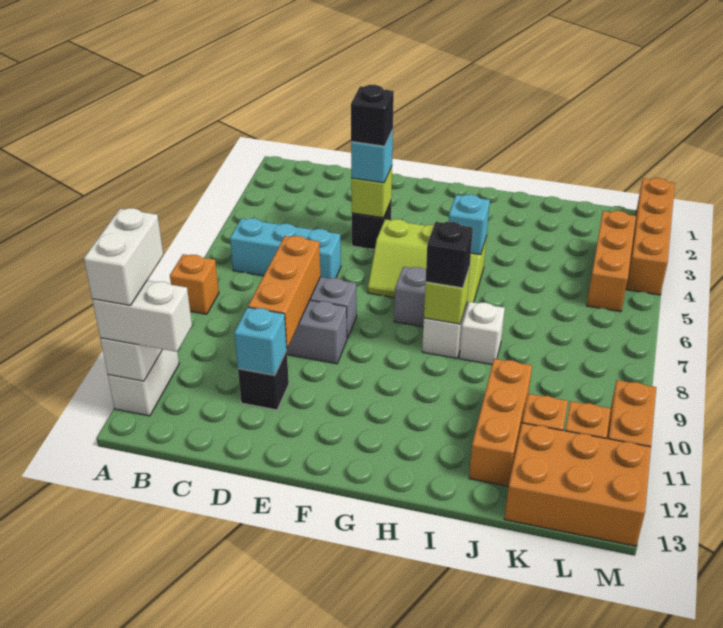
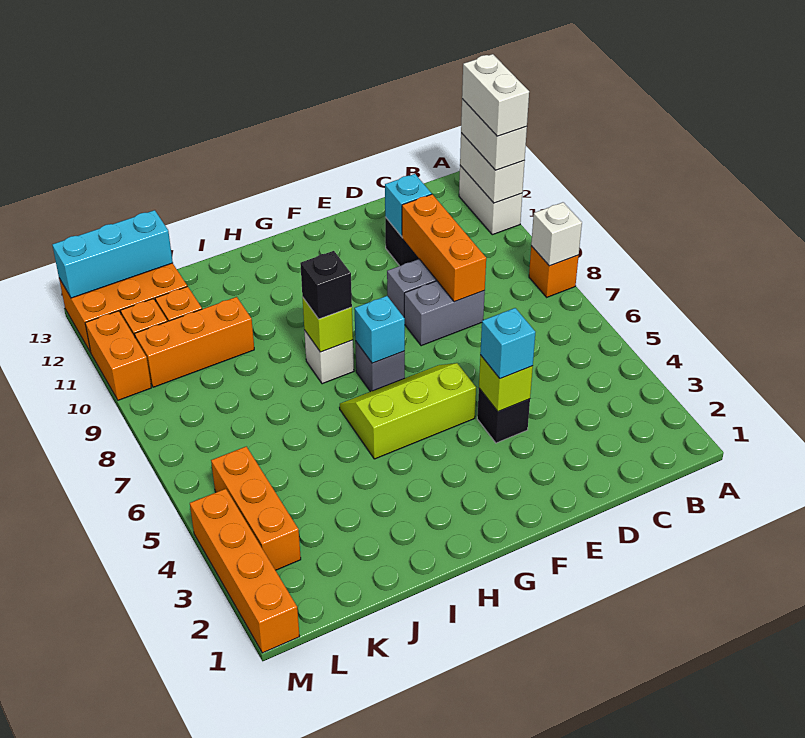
white brick A12:B12 level 3 -> white brick A11:A12 level 3
cyan brick B6:D6 level 1 -> cyan brick K13:M13 level 2
black brick E4 level 4 -> none
cyan brick H5 level 2 -> cyan brick G7 level 2
white brick I8 level 1 -> white brick A8 level 2
orange brick J10:J12 level 1 -> orange brick J10:L10 level 1

